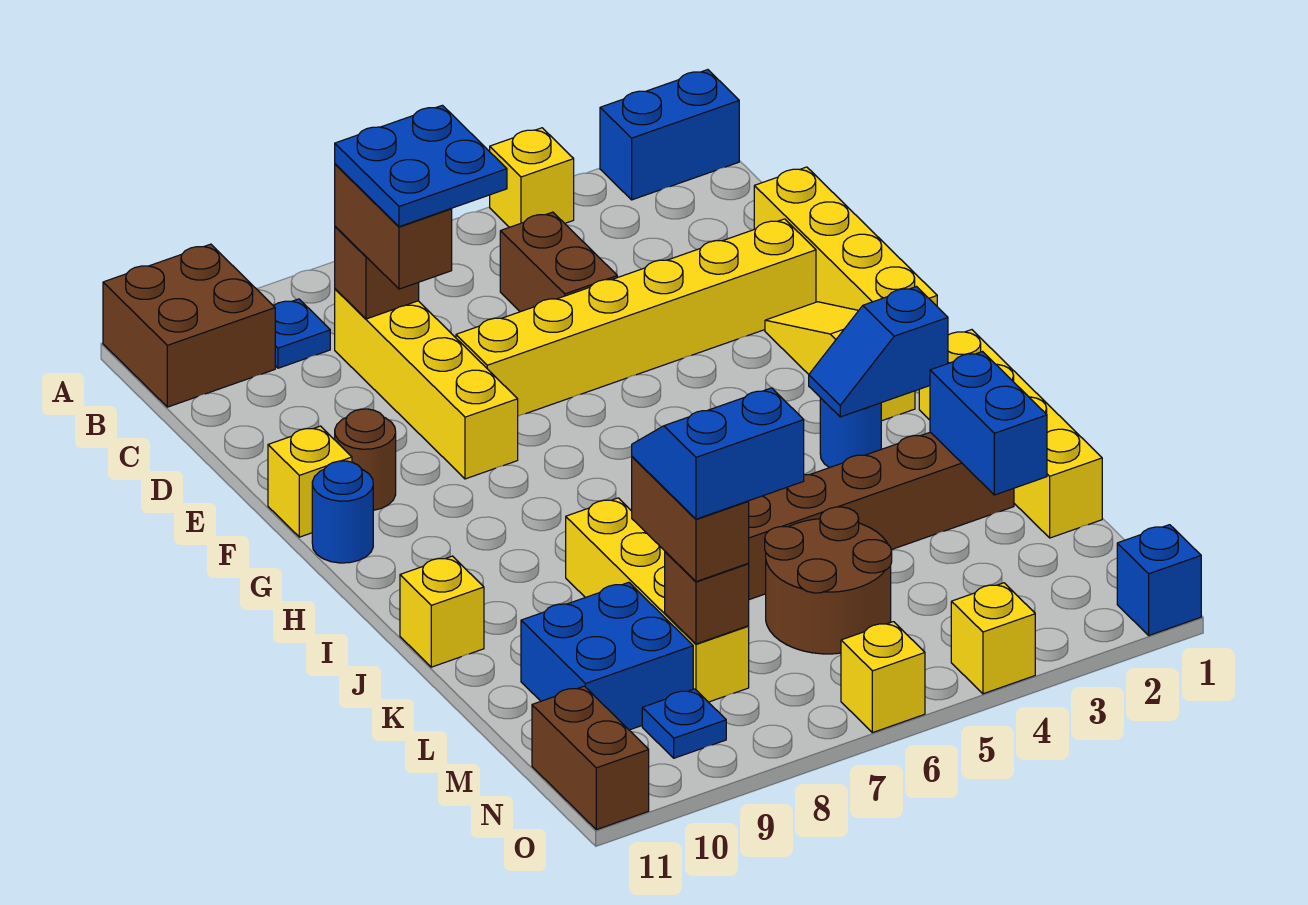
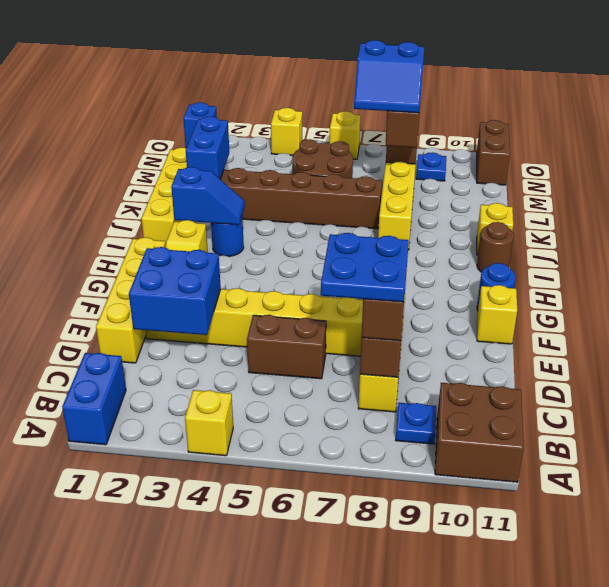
blue brick A1:A2 level 1 -> blue brick A1:B1 level 1
brown brick C5:D5 level 1 -> brown brick D5:D6 level 1
brown round brick F10 level 1 -> brown round brick I11 level 1
blue brick L9:M10 level 1 -> blue brick D2:E3 level 2

